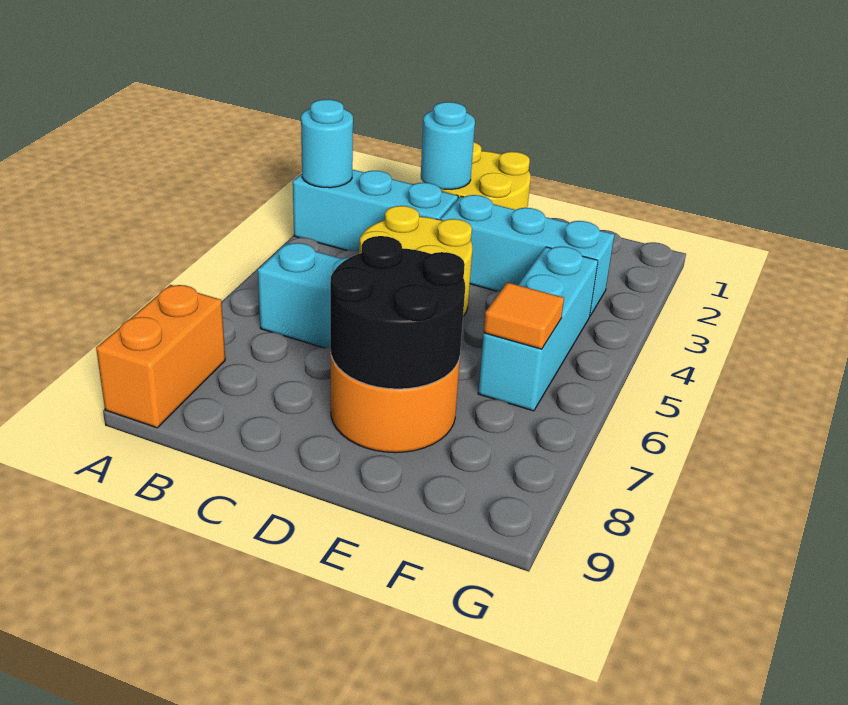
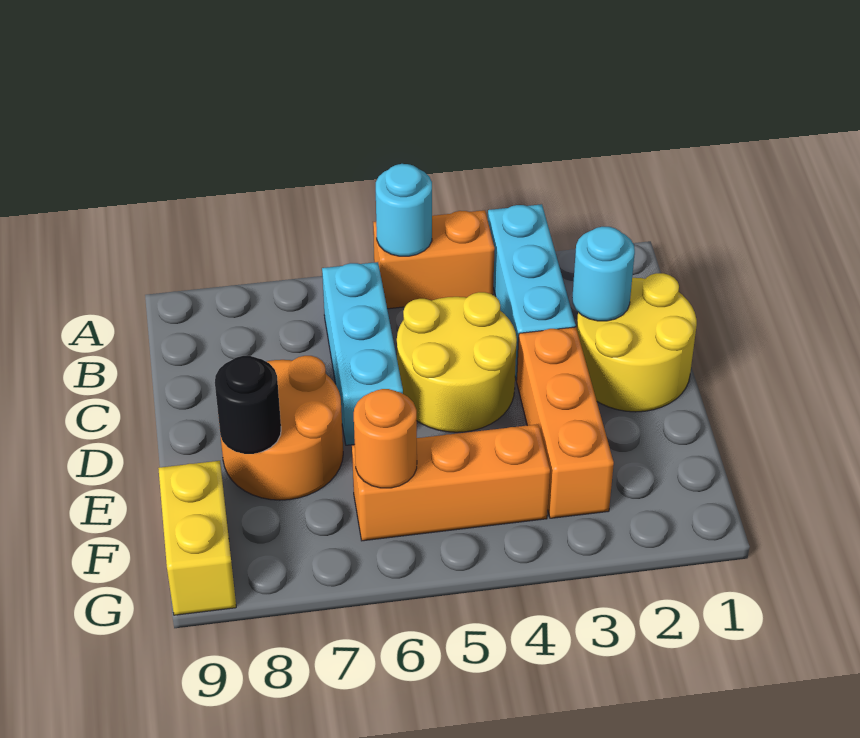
cyan round brick A3 level 2 -> cyan round brick A5 level 2
orange brick A8:A9 level 1 -> orange brick A4:A5 level 1
cyan brick D3:F3 level 1 -> orange brick D3:F3 level 1
black round brick D7:E8 level 2 -> black round brick E8 level 2
cyan brick F4:F6 level 1 -> orange brick F4:F6 level 1
orange tile F6 level 2 -> orange round brick F6 level 2
none -> yellow brick F9:G9 level 1

